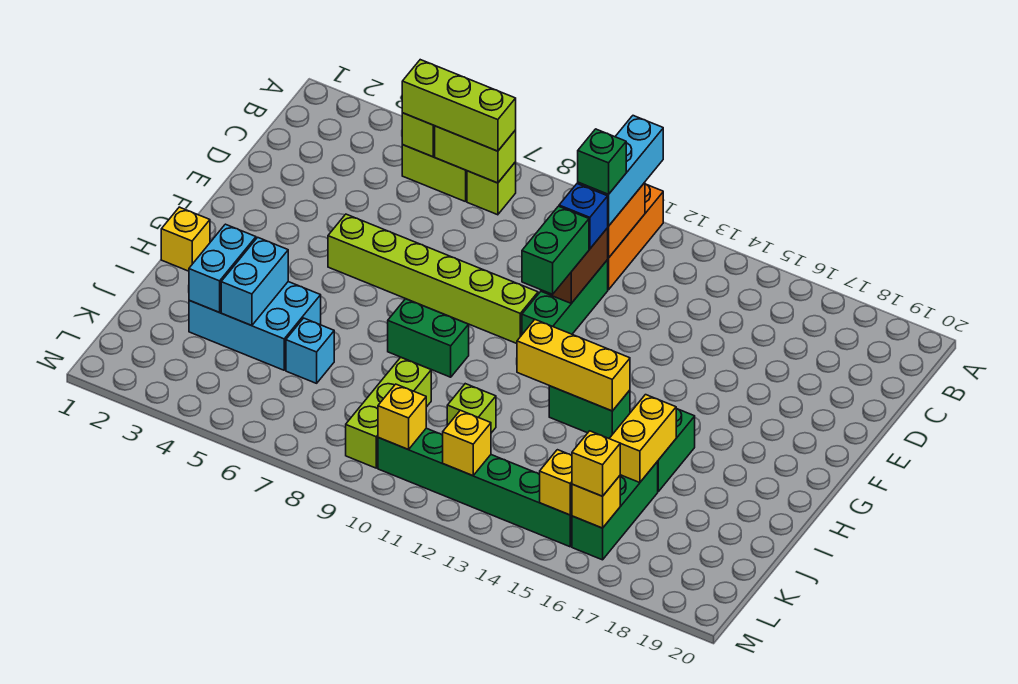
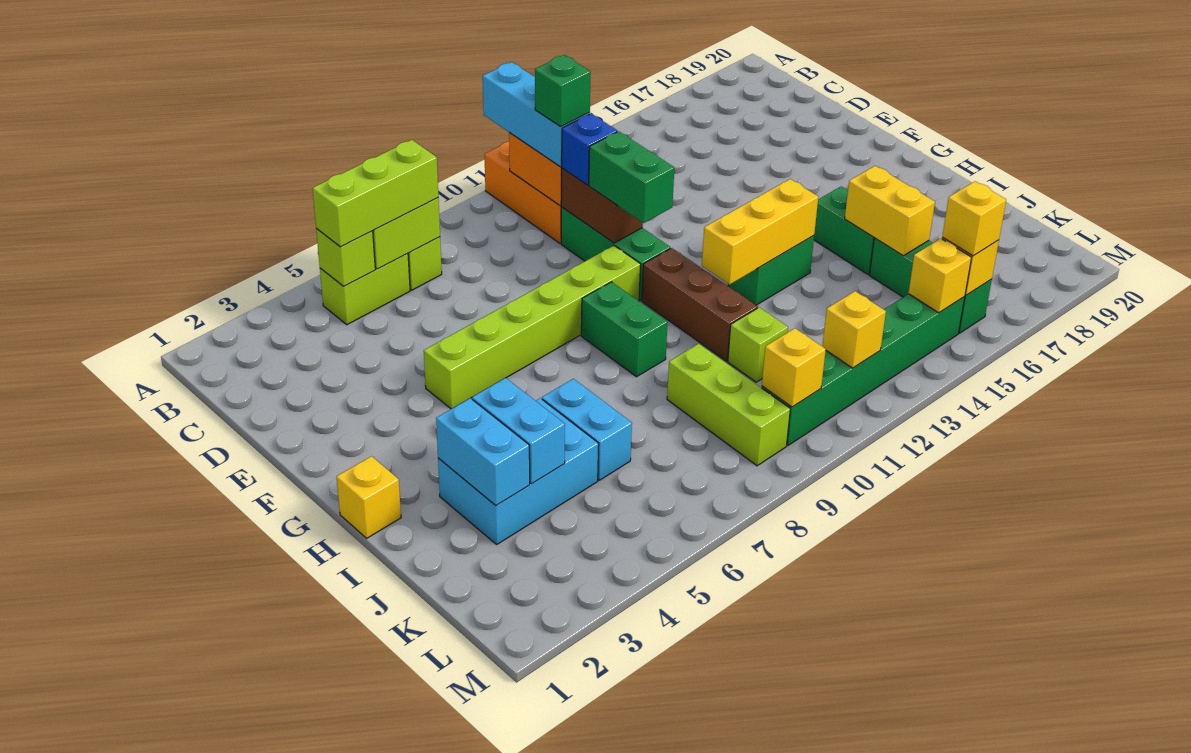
none -> brown brick G11:I11 level 1
green brick H8:H9 level 1 -> green brick G9:H9 level 1
cyan brick J6 level 1 -> cyan brick I6:J6 level 1

